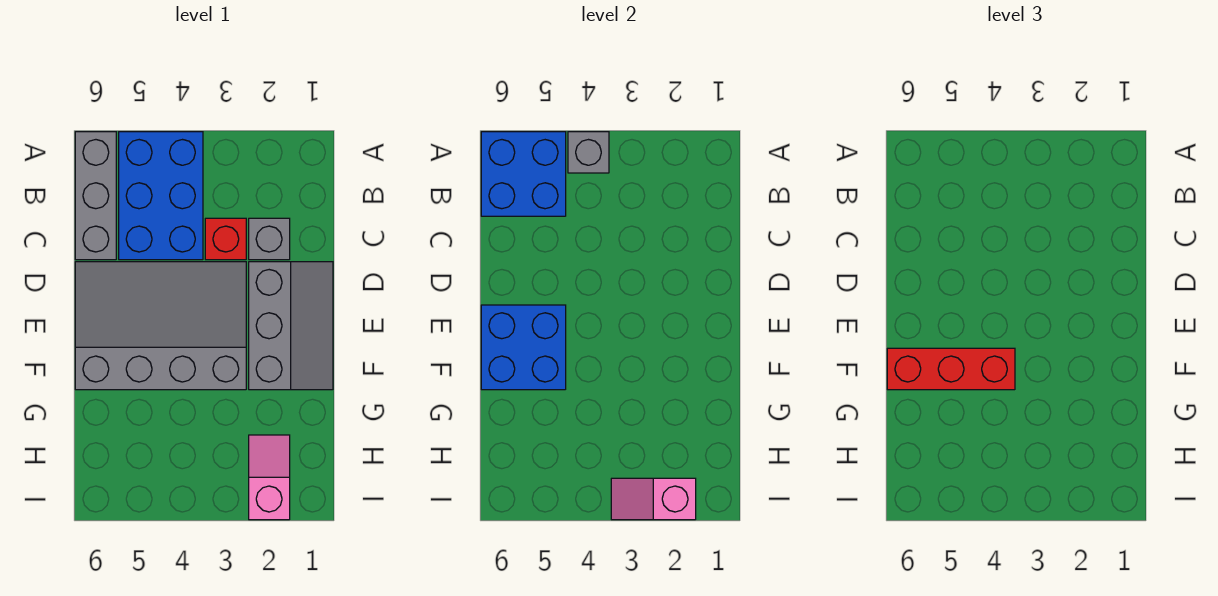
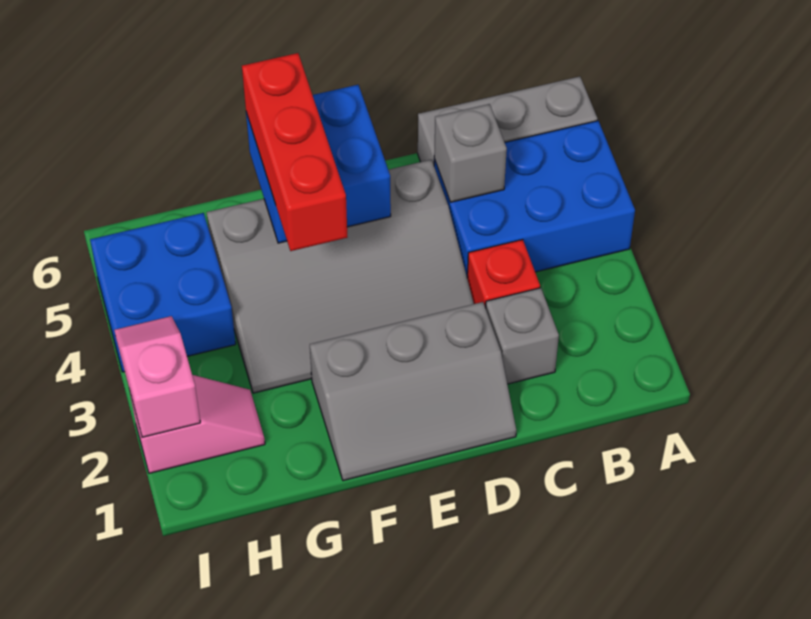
grey brick A4 level 2 -> grey brick C5 level 2
blue brick A5:B6 level 2 -> blue brick H4:I5 level 1
grey slope D3:F6 level 1 top F -> grey slope D3:G5 level 1 top 5

